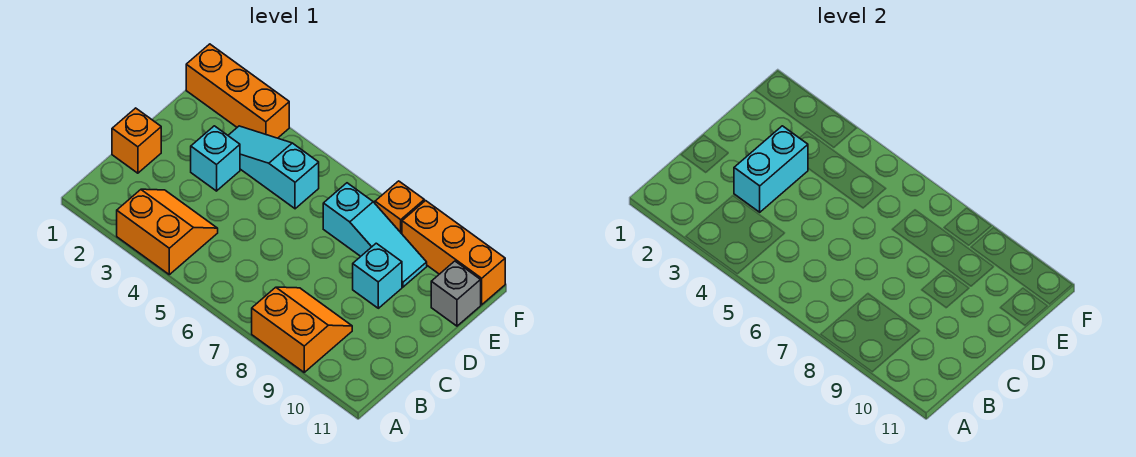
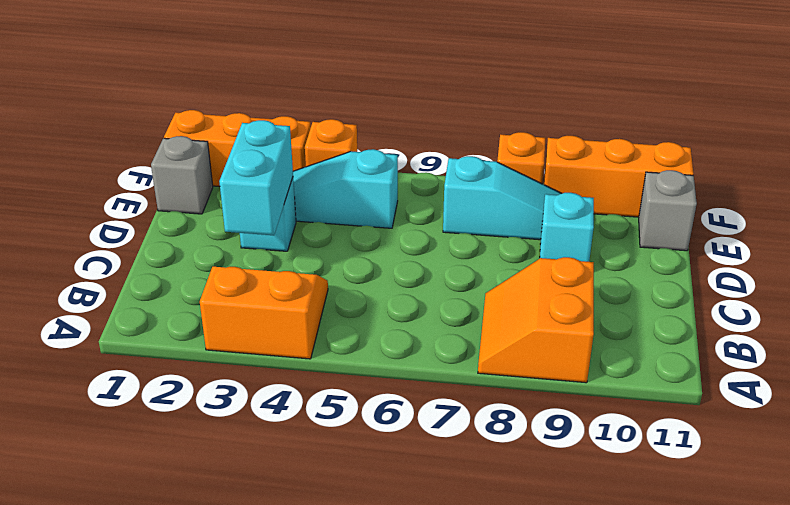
orange slope A8:B9 level 1 top A -> orange slope A8:B9 level 1 top 9
orange brick C1 level 1 -> orange brick F4 level 1
none -> grey brick E1 level 1

